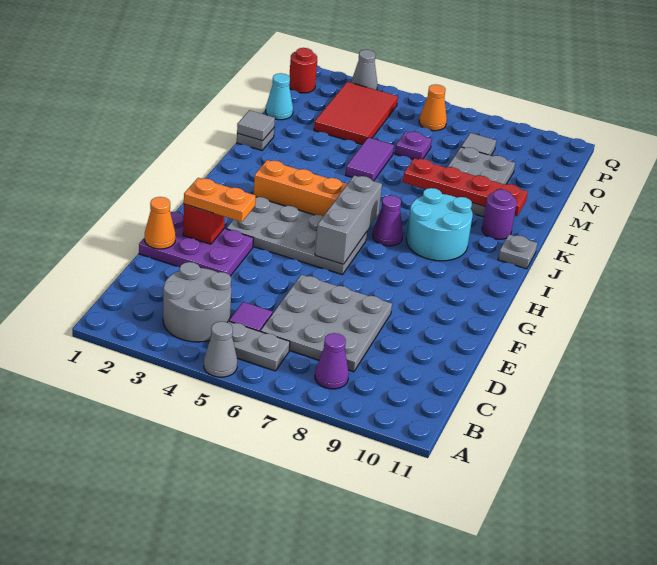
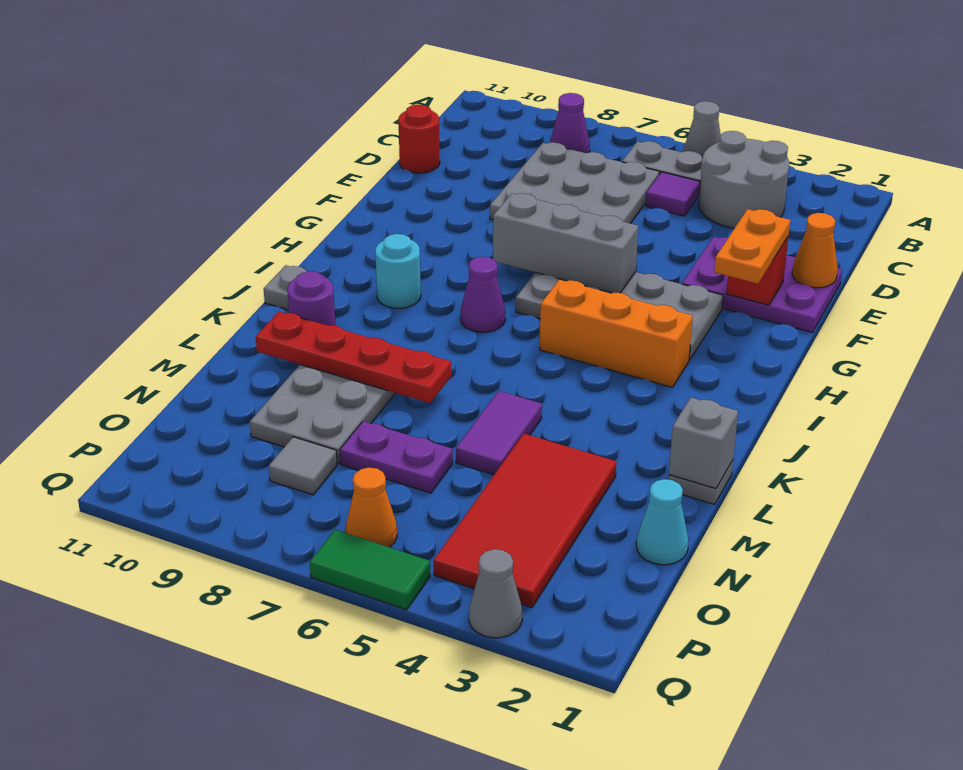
orange plate F2:F3 level 3 -> orange plate F2:G2 level 3
grey brick G6:I6 level 2 -> grey brick G5:G7 level 2
cyan round brick I8:J9 level 1 -> cyan round brick I9 level 1
grey tile L1 level 2 -> grey brick L1 level 2
red tile N3:P4 level 1 -> red tile M3:P4 level 1
purple plate N6 level 1 -> purple plate N6:N7 level 1
red round brick P1 level 1 -> red round brick D11 level 1
none -> green tile Q5:Q6 level 1

